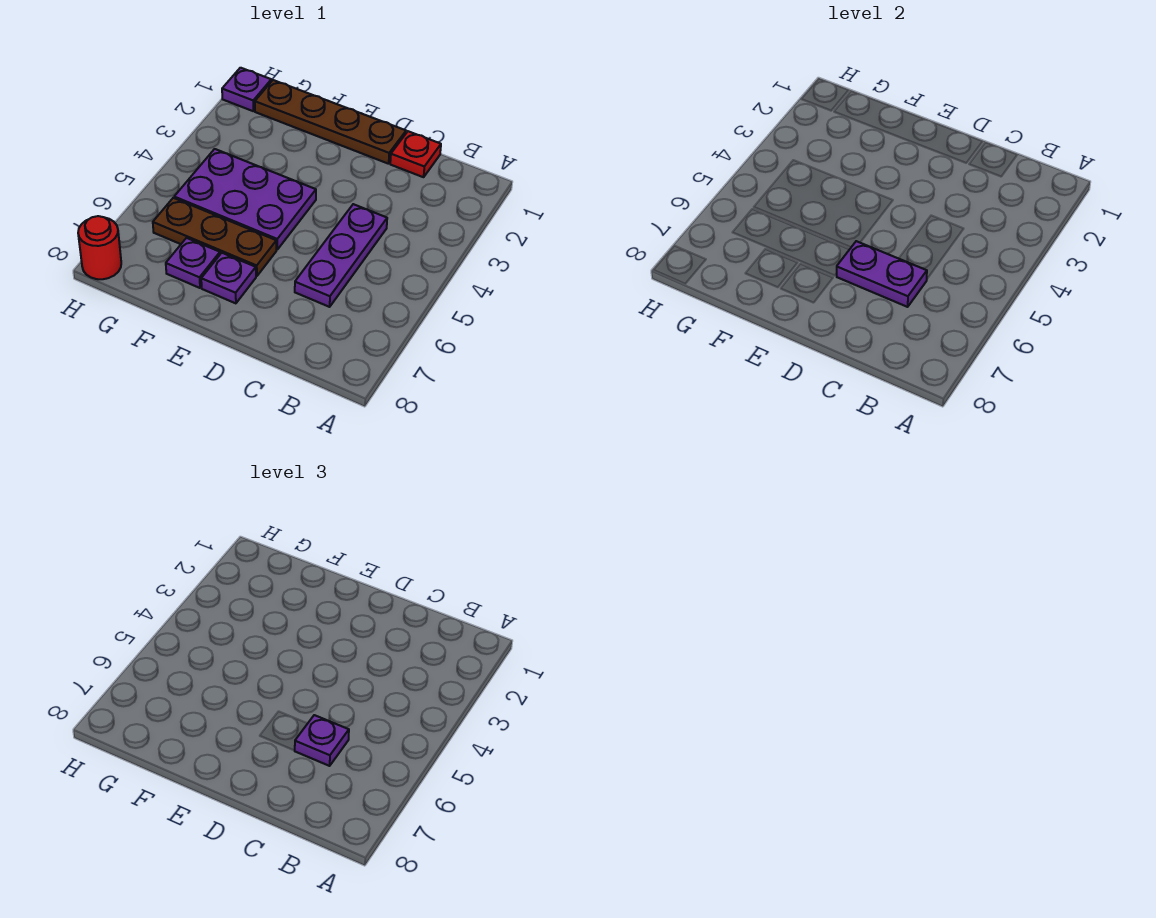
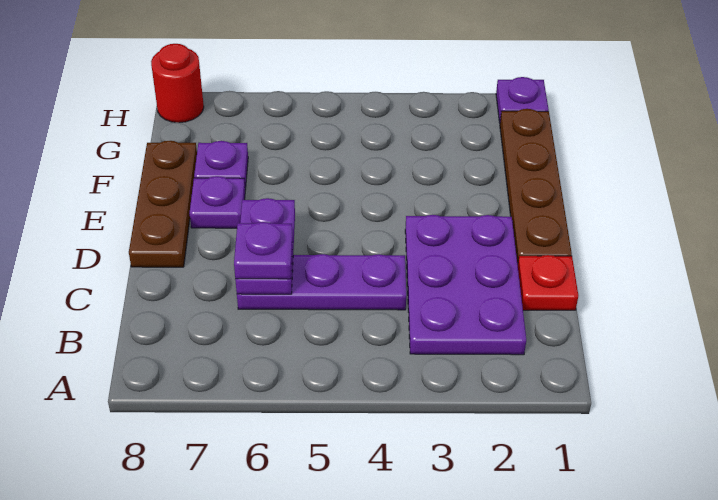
purple plate E4:G5 level 1 -> purple plate B2:D3 level 1
brown plate E6:G6 level 1 -> brown plate D8:F8 level 1

